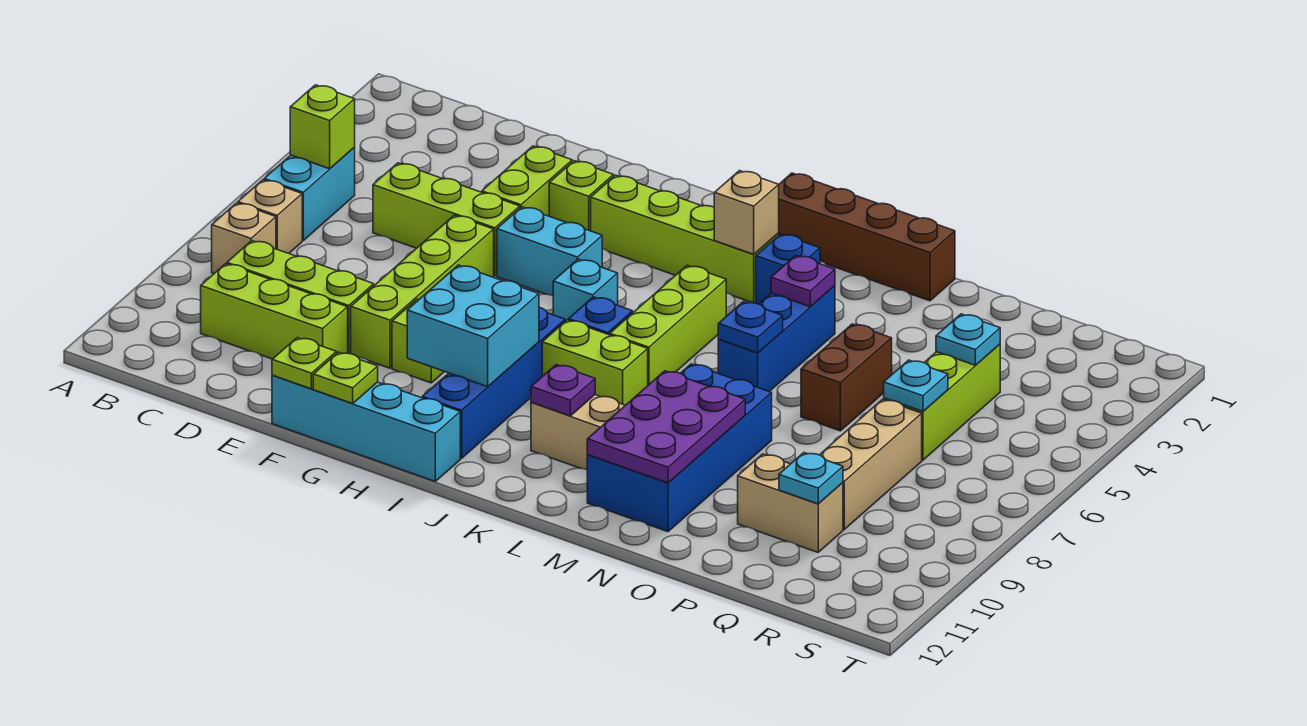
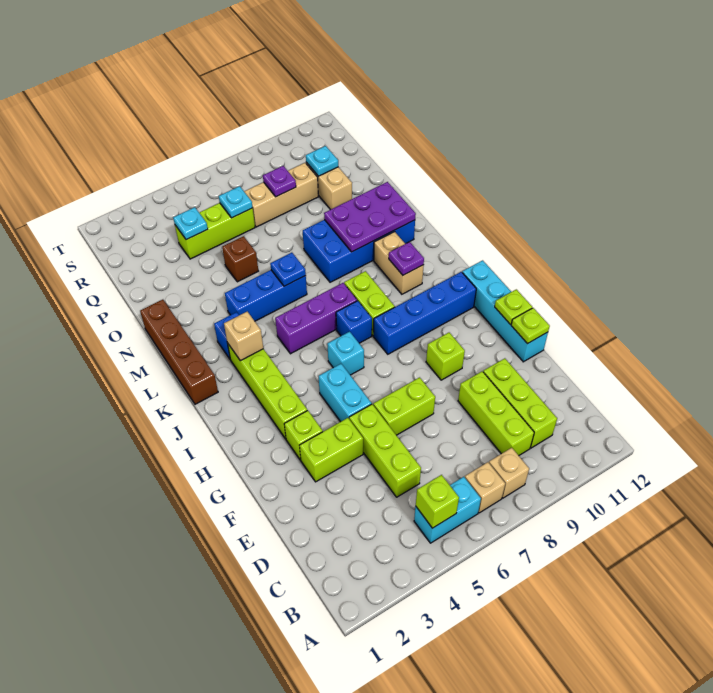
lime brick F6:F9 level 1 -> lime brick F6:F7 level 1
cyan brick H9:I10 level 2 -> none
lime brick K5:K7 level 1 -> purple brick K5:K7 level 1
purple plate M4 level 2 -> purple plate Q8 level 2
brown brick O5:O6 level 1 -> brown brick O5 level 1

